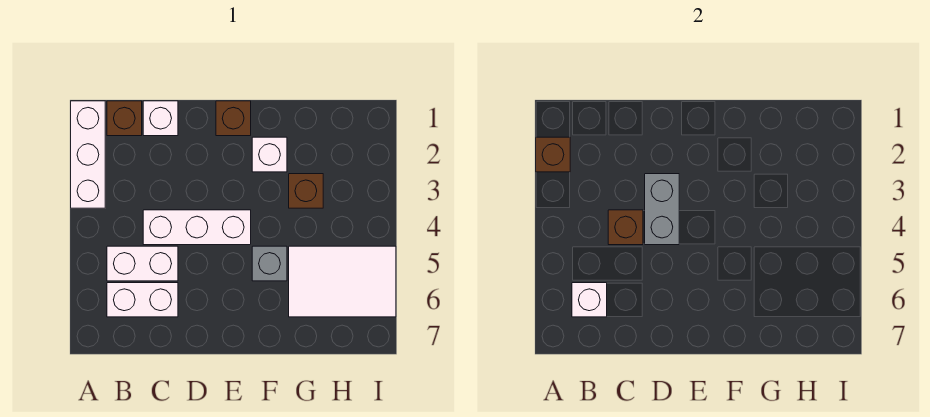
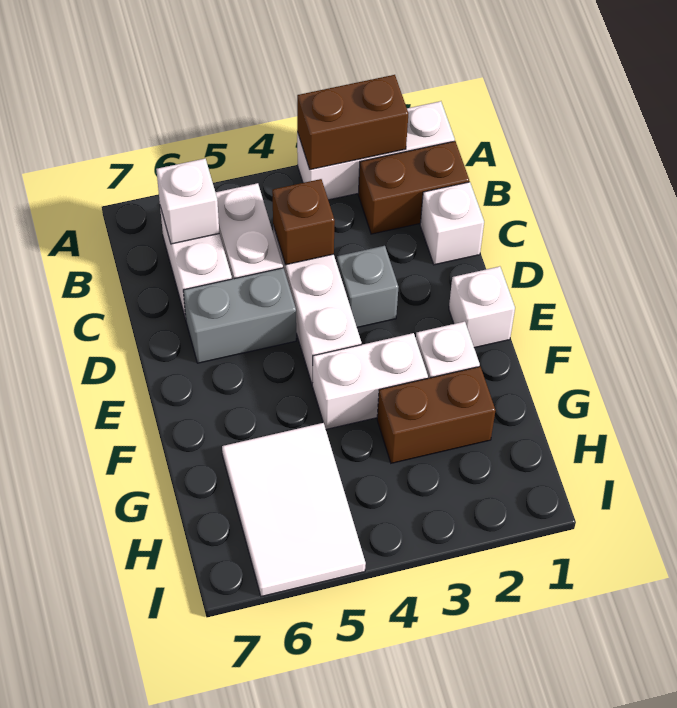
brown brick A2 level 2 -> brown brick A2:A3 level 2
brown brick B1 level 1 -> brown brick B1:B2 level 1
grey brick D3:D4 level 2 -> grey brick D5:D6 level 1
brown brick E1 level 1 -> white brick E1 level 1
none -> white brick F3:F4 level 1
grey brick F5 level 1 -> grey brick D3 level 1
brown brick G3 level 1 -> brown brick G2:G3 level 1

